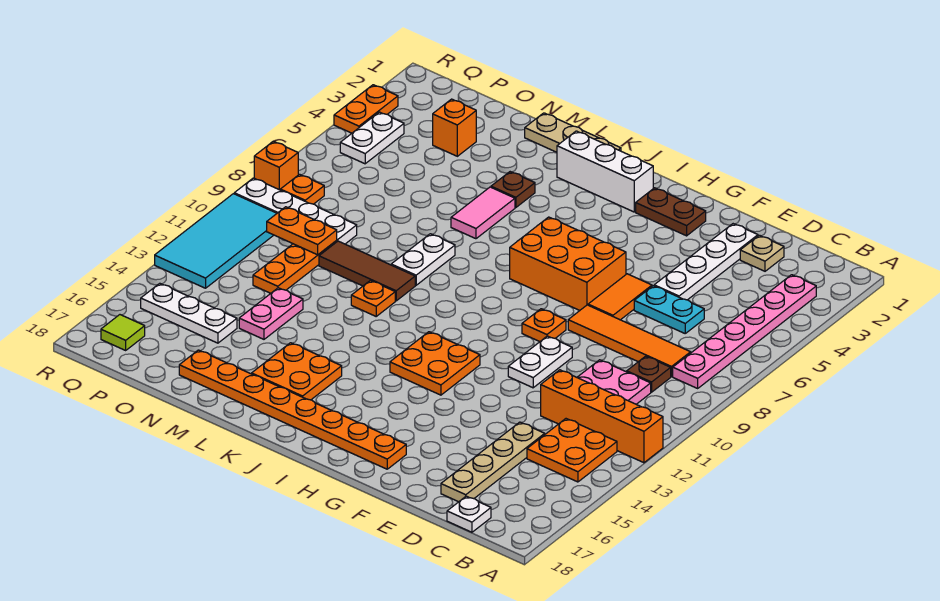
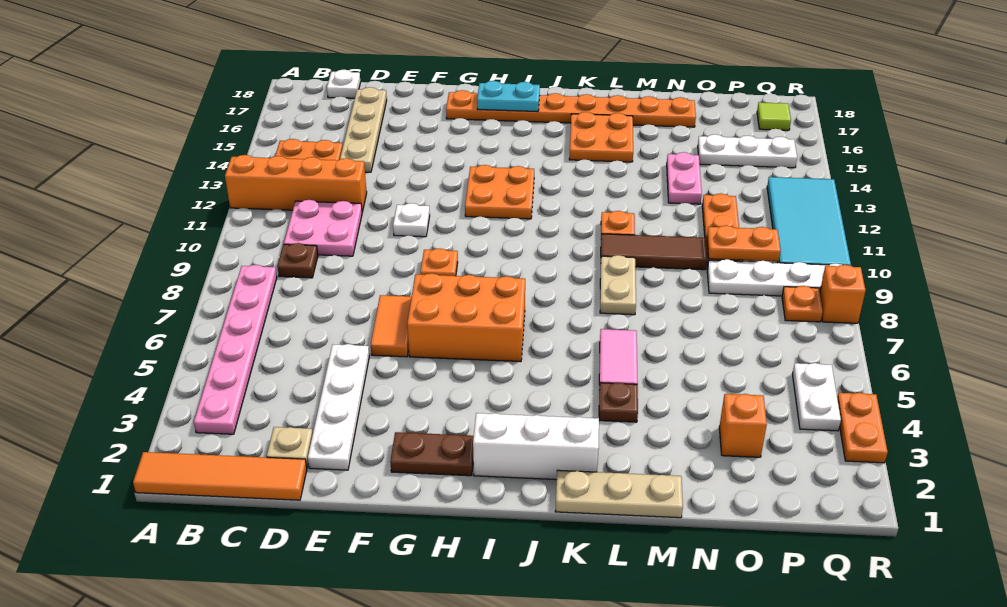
orange tile C8:F8 level 1 -> orange tile A1:D1 level 1
cyan plate D6:E6 level 1 -> cyan plate H17:I17 level 2
white plate F10:F11 level 1 -> white plate F11 level 1
white plate L8:L9 level 1 -> tan plate L8:L9 level 1

